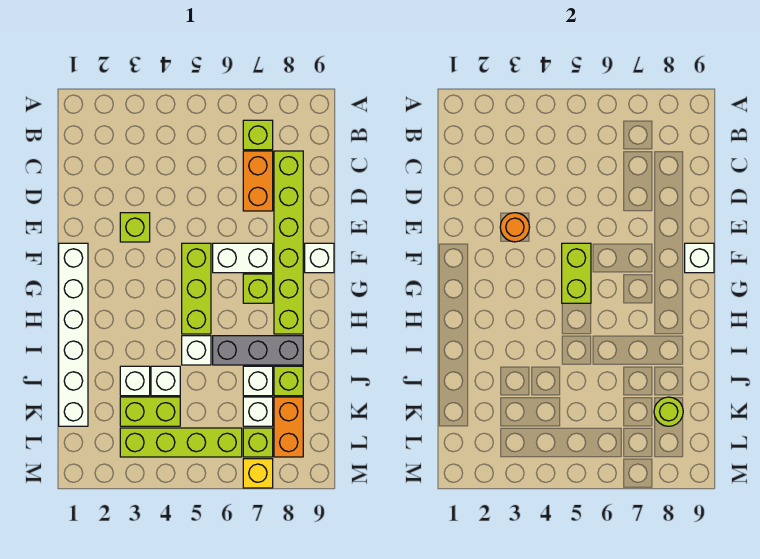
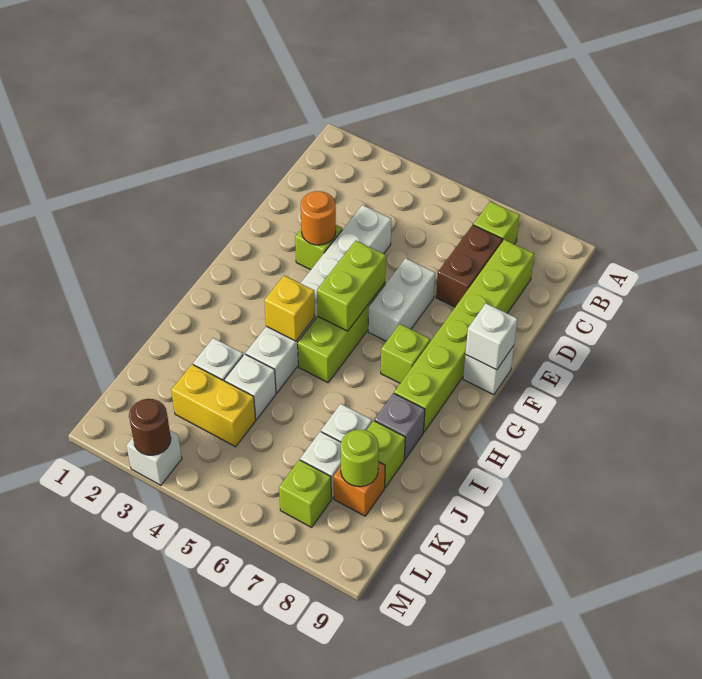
orange brick C7:D7 level 1 -> brown brick C7:D7 level 1
white brick F1:K1 level 1 -> white brick D4:I4 level 1
white brick F6:F7 level 1 -> white brick E6:F6 level 1
white brick I5 level 1 -> white brick M3 level 1
grey brick I6:I8 level 1 -> grey brick I8 level 1
lime brick K3:K4 level 1 -> yellow brick K3:K4 level 1
orange brick K8:L8 level 1 -> orange brick K8 level 1
lime brick L3:L6 level 1 -> none
none -> brown round brick M3 level 2
yellow brick M7 level 1 -> yellow brick H4 level 2

